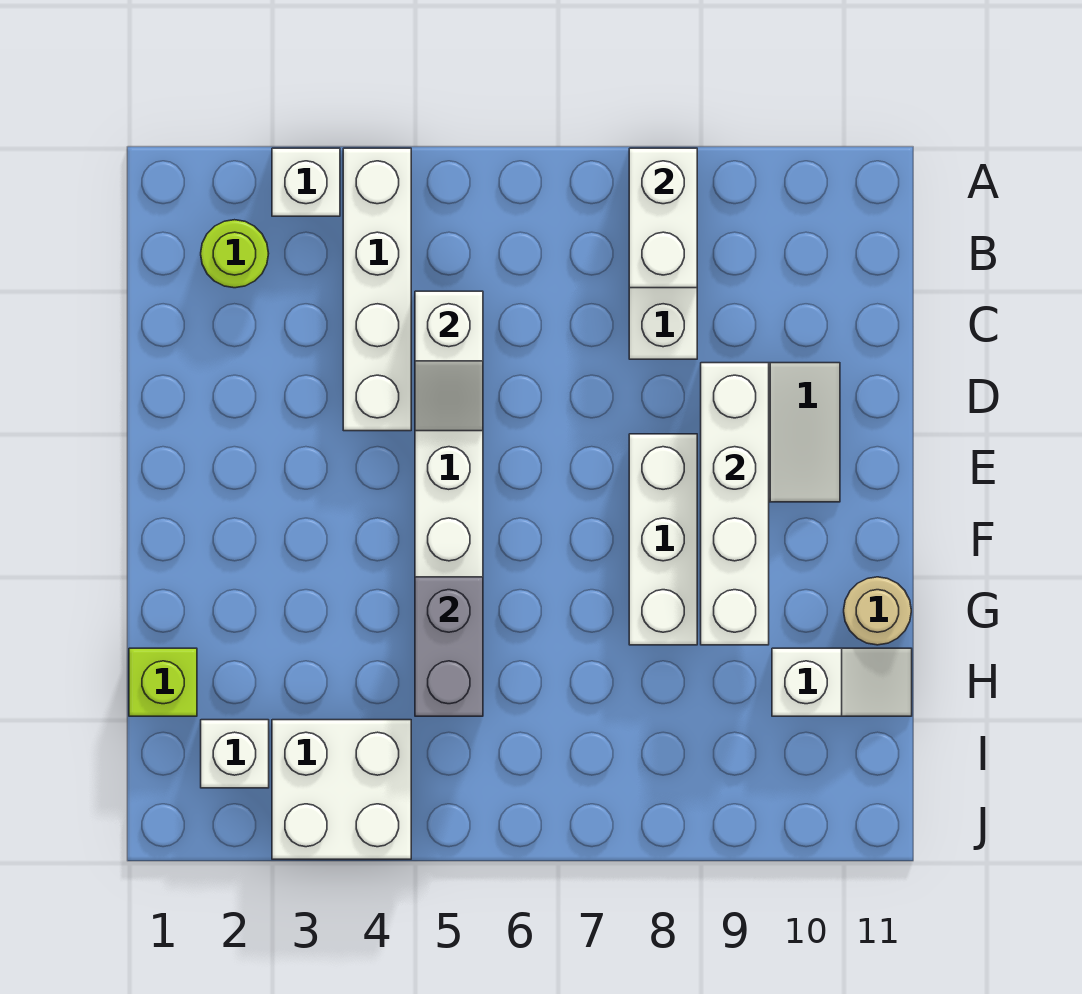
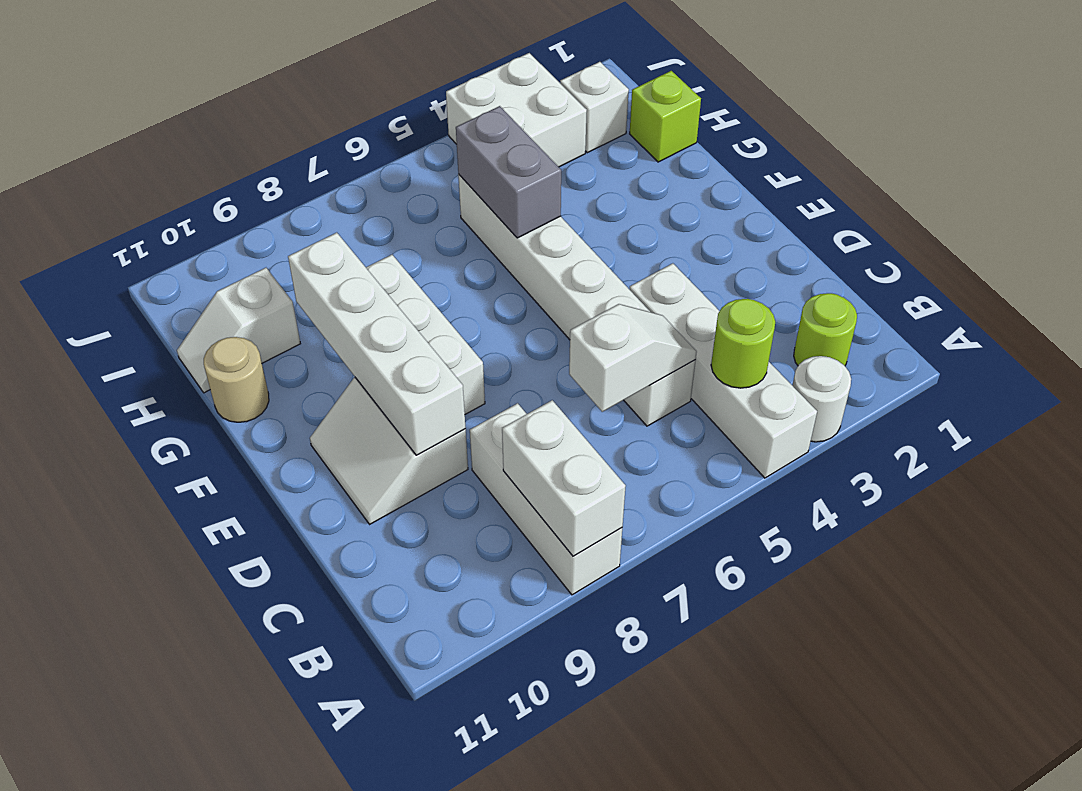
white brick A3 level 1 -> white round brick A3 level 1
none -> lime round brick B4 level 2
white slope C5:D5 level 2 top C -> white slope C5:C6 level 2 top 6

